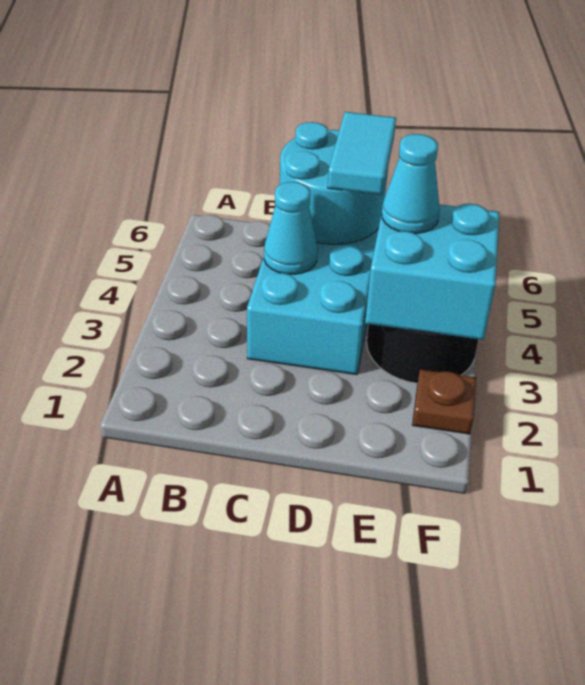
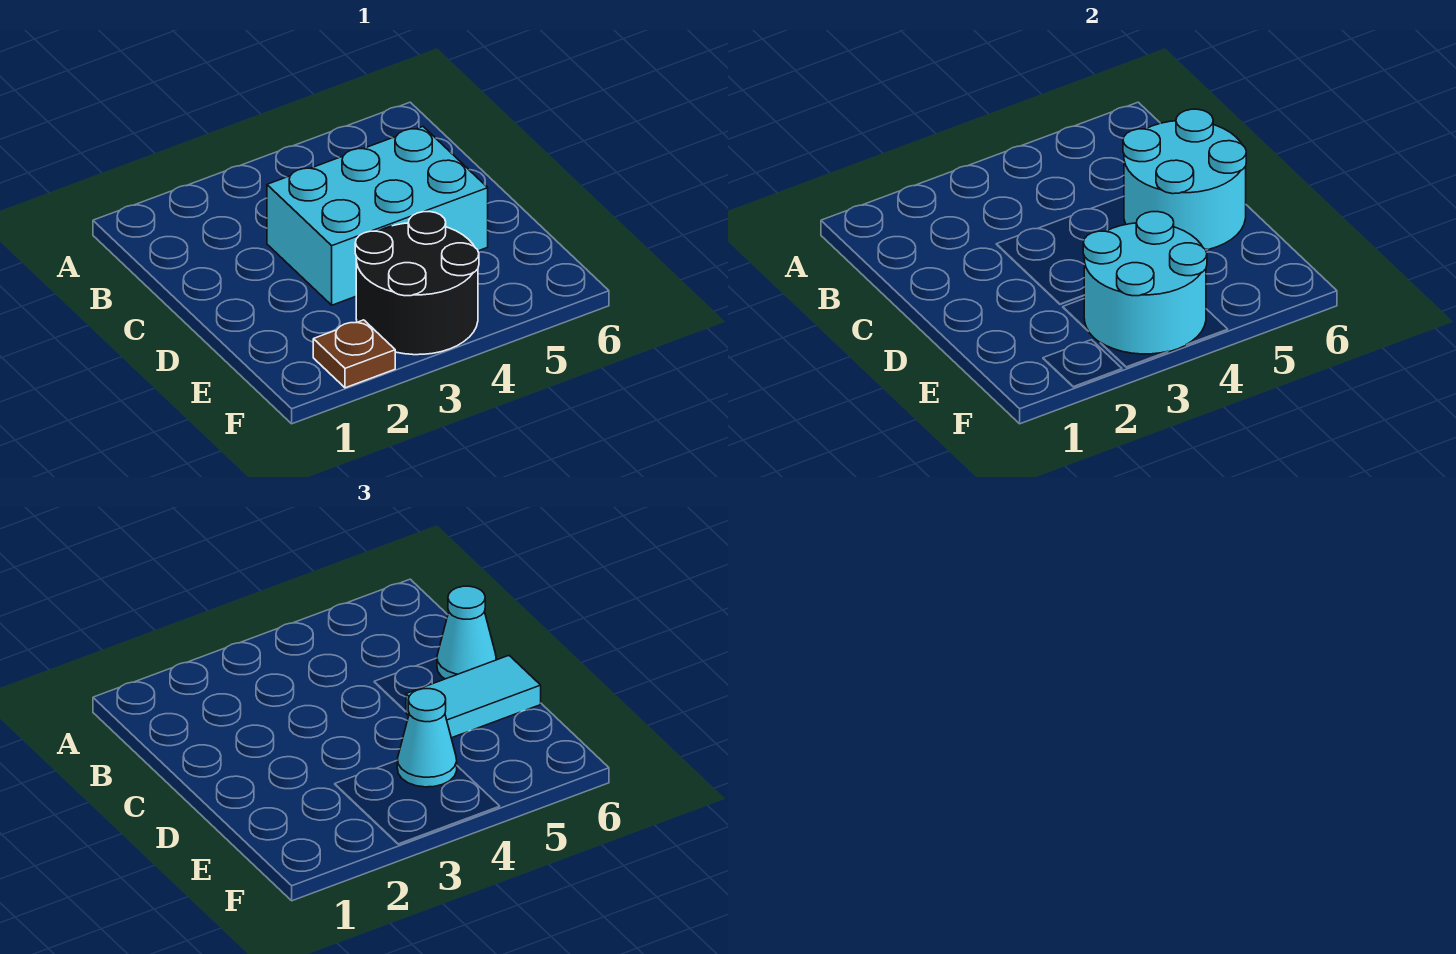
cyan cone C4 level 2 -> cyan cone C6 level 3
cyan brick E3:F4 level 2 -> cyan round brick E3:F4 level 2

